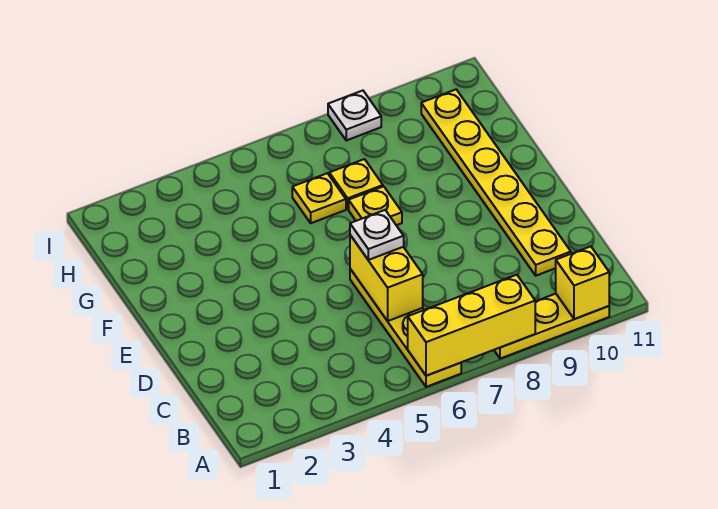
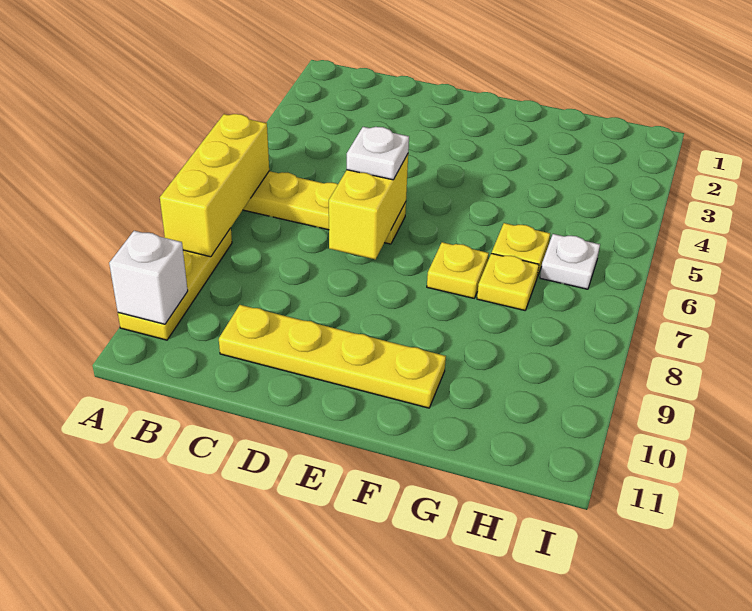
yellow brick A10 level 2 -> white brick A10 level 2
yellow brick C6:D6 level 2 -> yellow brick D6:D7 level 2
yellow plate C10:H10 level 1 -> yellow plate C10:F10 level 1
white plate I8 level 1 -> white plate H6 level 1

